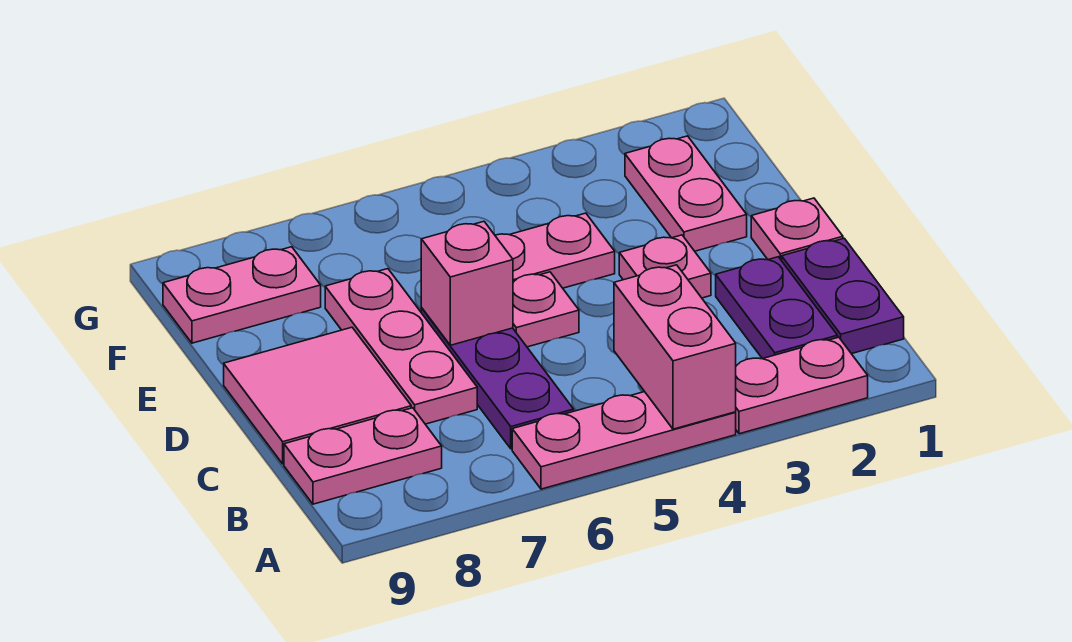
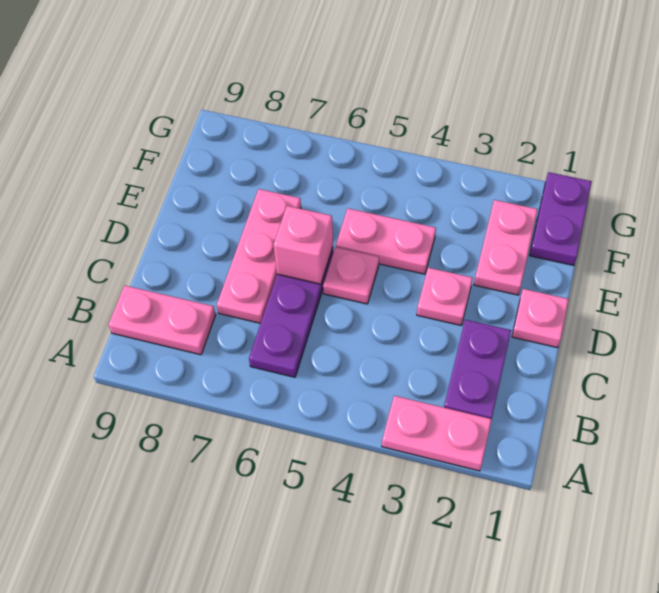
pink plate A4:A6 level 1 -> none
pink brick A4:B4 level 2 -> none
purple plate B1:C1 level 1 -> purple plate F1:G1 level 1
pink tile C8:D9 level 1 -> none
pink plate F8:F9 level 1 -> none

